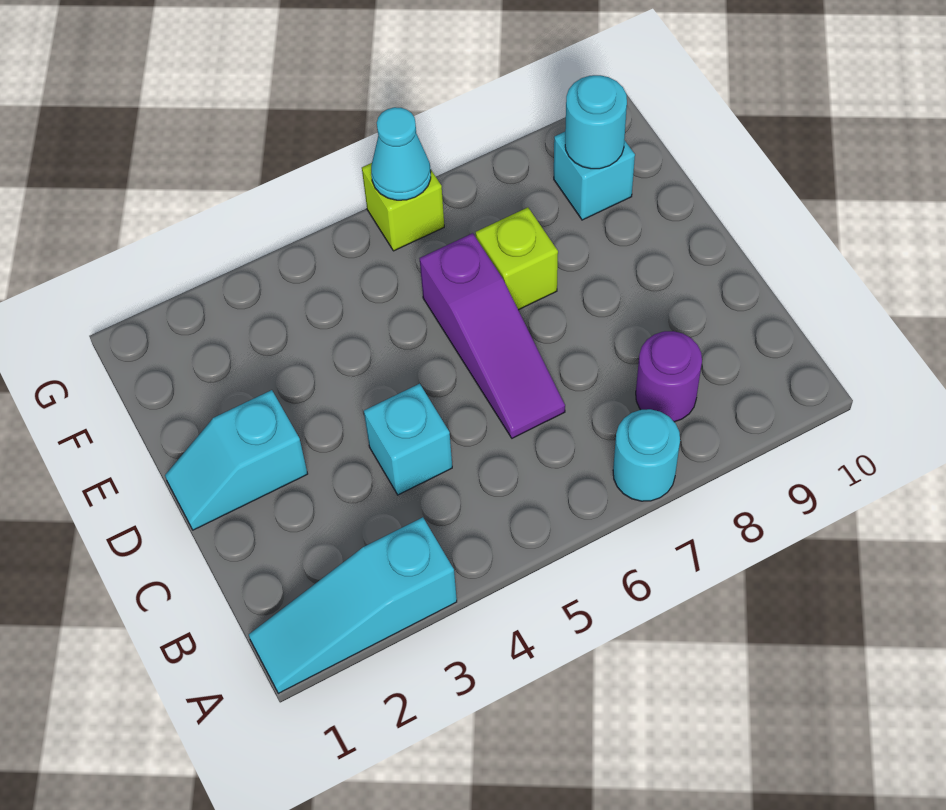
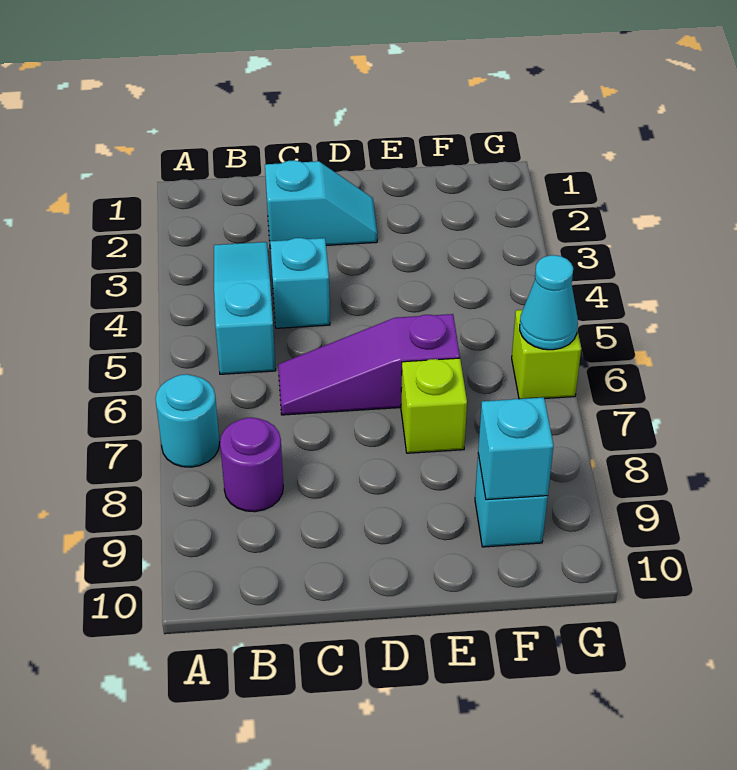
cyan slope A1:A3 level 1 top 3 -> cyan slope B3:B5 level 1 top 5
cyan slope D1:D2 level 1 top 2 -> cyan slope C2:D2 level 1 top C
cyan round brick F9 level 2 -> cyan brick F9 level 2

